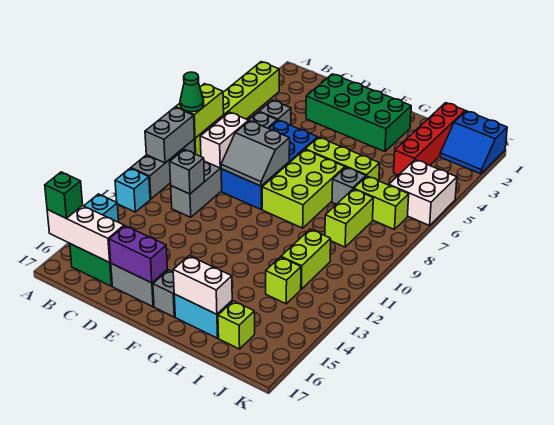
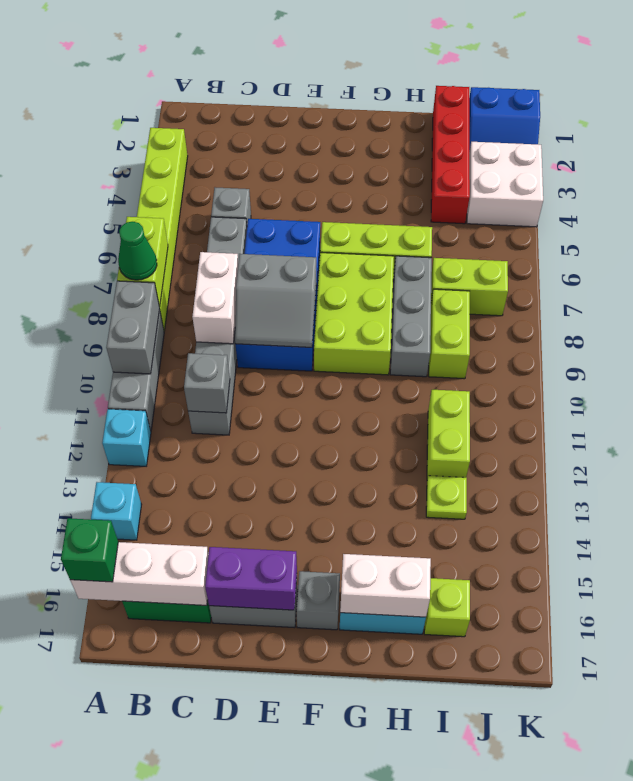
green brick D2:G3 level 1 -> none
grey brick H7 level 1 -> grey brick H7:H9 level 1
lime brick I13 level 1 -> lime plate I13 level 1
white brick J5:K6 level 1 -> white brick J3:K4 level 1

